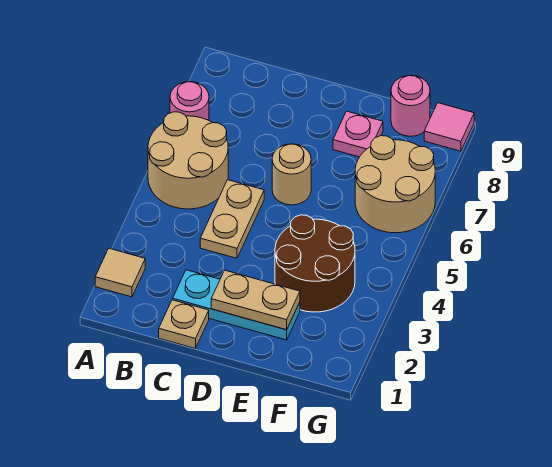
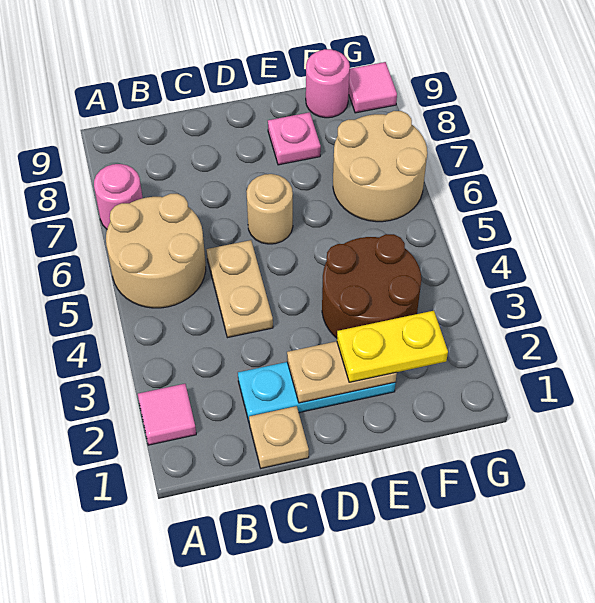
tan tile A2 level 1 -> pink tile A2 level 1
none -> yellow plate E2:F2 level 3

